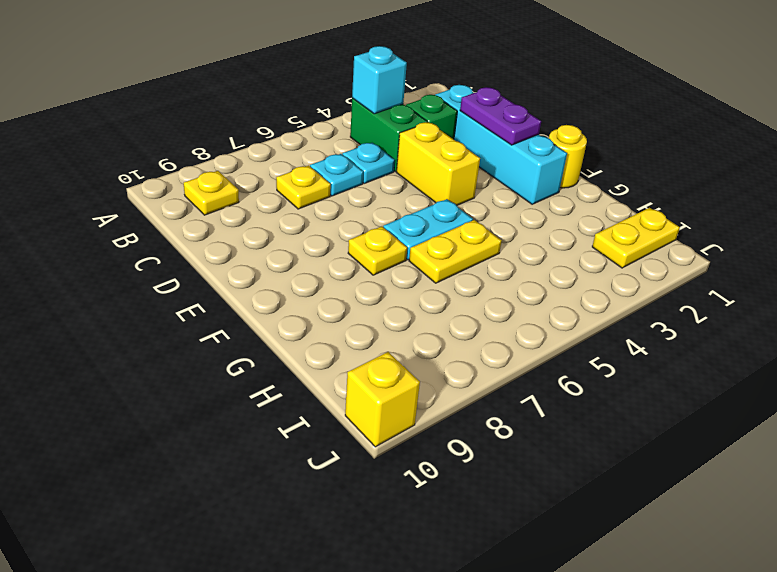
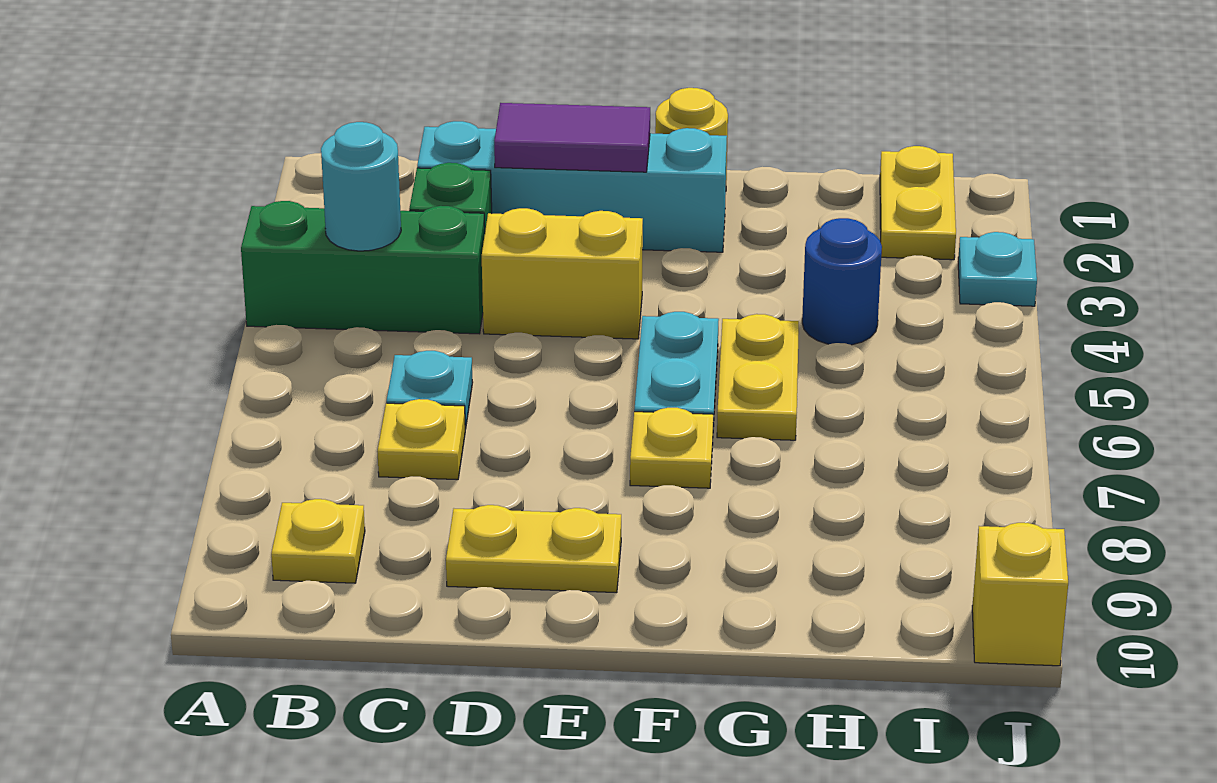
green brick B4:C4 level 1 -> green brick A4:C4 level 1
cyan brick B4 level 2 -> cyan round brick B4 level 2
cyan plate C5 level 1 -> cyan plate J3 level 1
purple plate D2:E2 level 2 -> purple tile D2:E2 level 2
none -> yellow plate D9:E9 level 1
none -> blue round brick H4 level 1

